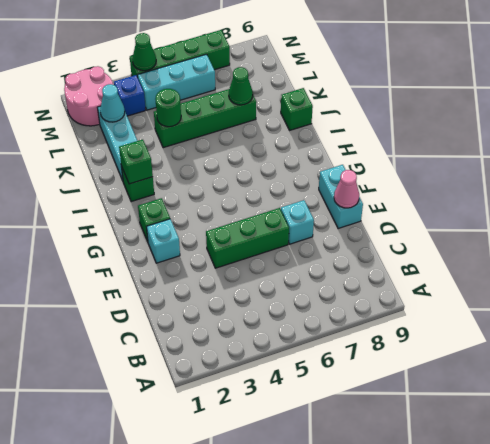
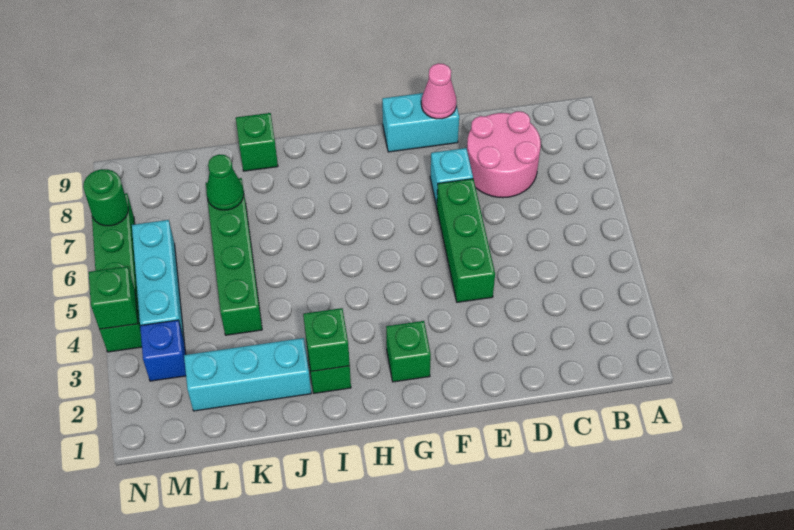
cyan brick F2 level 1 -> none
green round brick K4 level 2 -> green round brick N7 level 2
cyan cone L2 level 2 -> none
pink round brick M1:N2 level 1 -> pink round brick C7:D8 level 1
green cone N4 level 2 -> green brick N4 level 2

